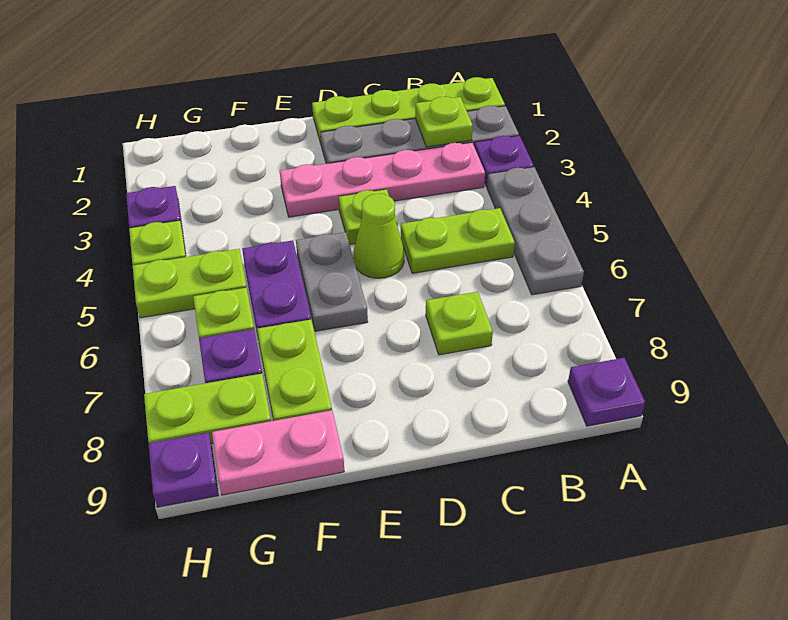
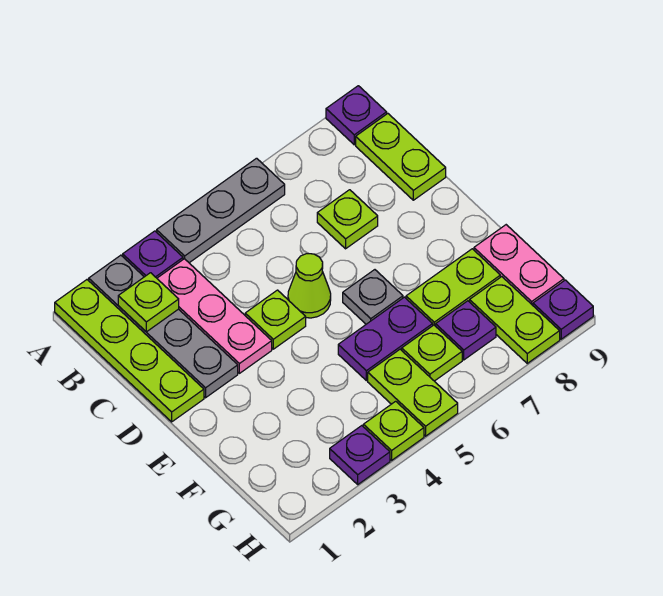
pink plate B3:E3 level 1 -> pink plate B3:D3 level 1
lime plate B5:C5 level 1 -> lime plate B9:C9 level 1
grey plate E5:E6 level 1 -> grey plate E6 level 1

